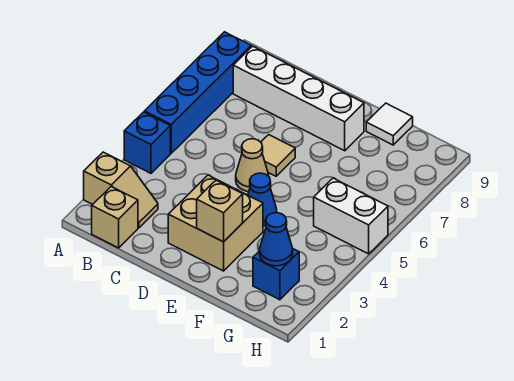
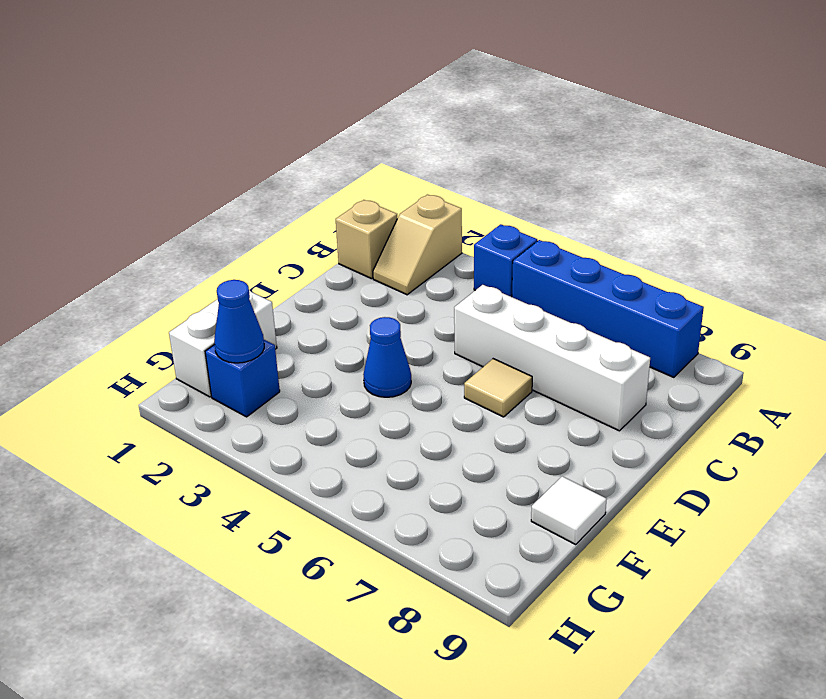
white brick B8:E8 level 1 -> white brick C5:C8 level 1
tan brick D2:E3 level 1 -> none
tan cone D5 level 1 -> none
tan brick E2 level 2 -> none
white brick G5:H5 level 1 -> white brick F1:G1 level 1

